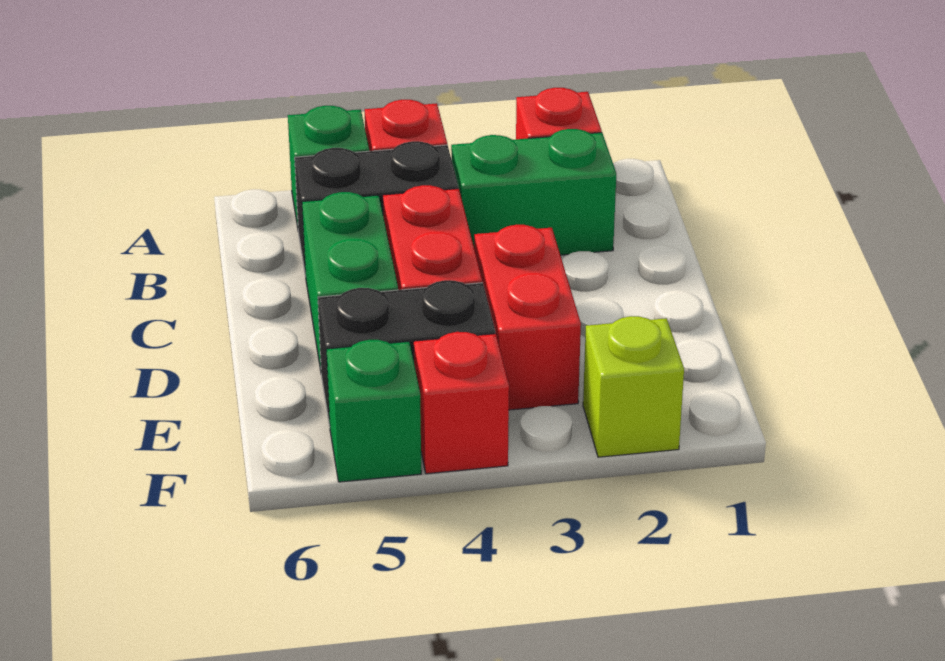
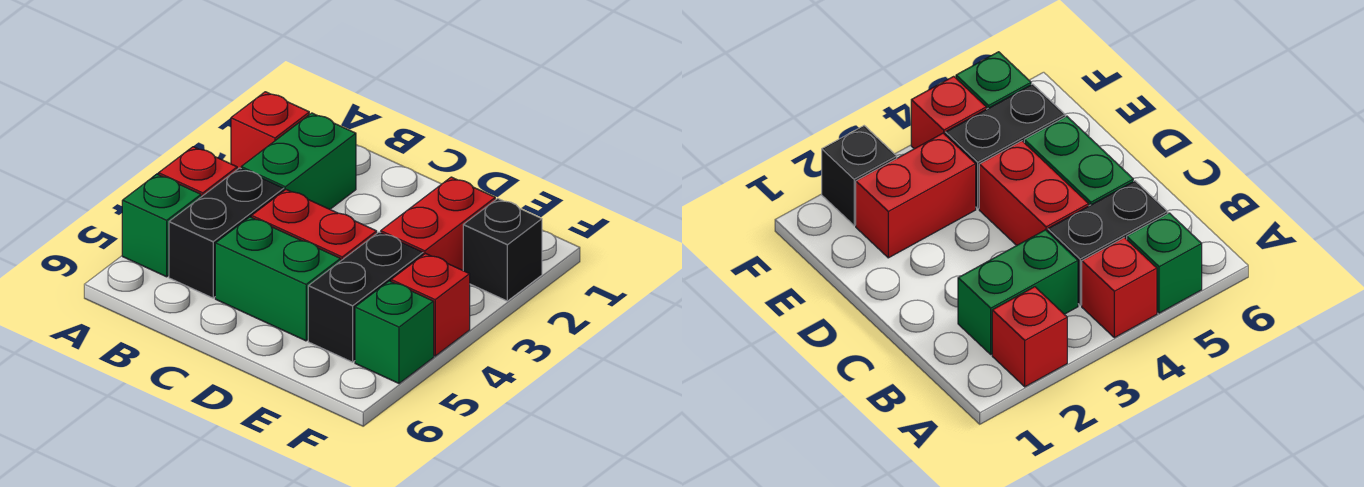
red brick D3:E3 level 1 -> red brick E2:E3 level 1
lime brick F2 level 1 -> black brick F2 level 1

